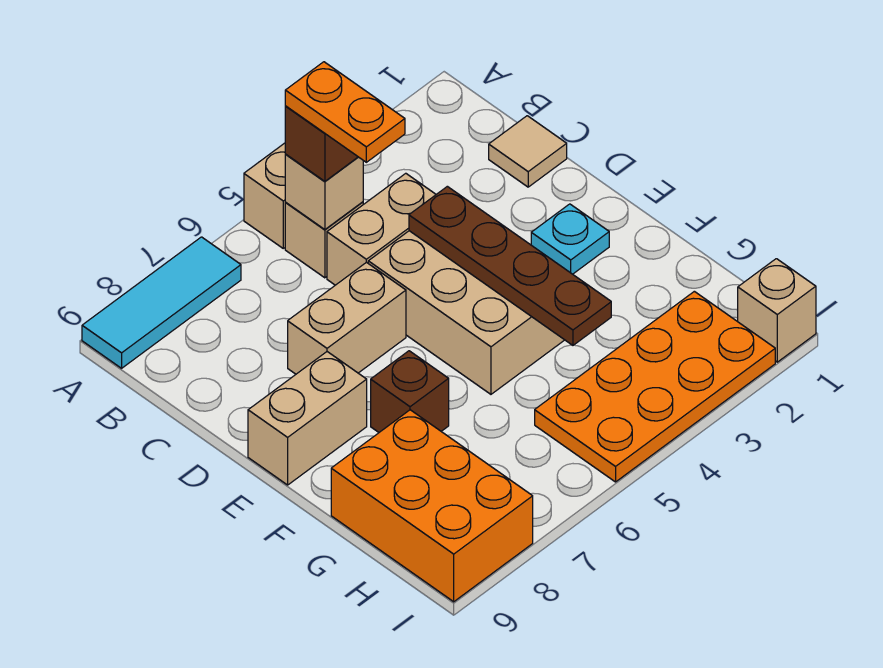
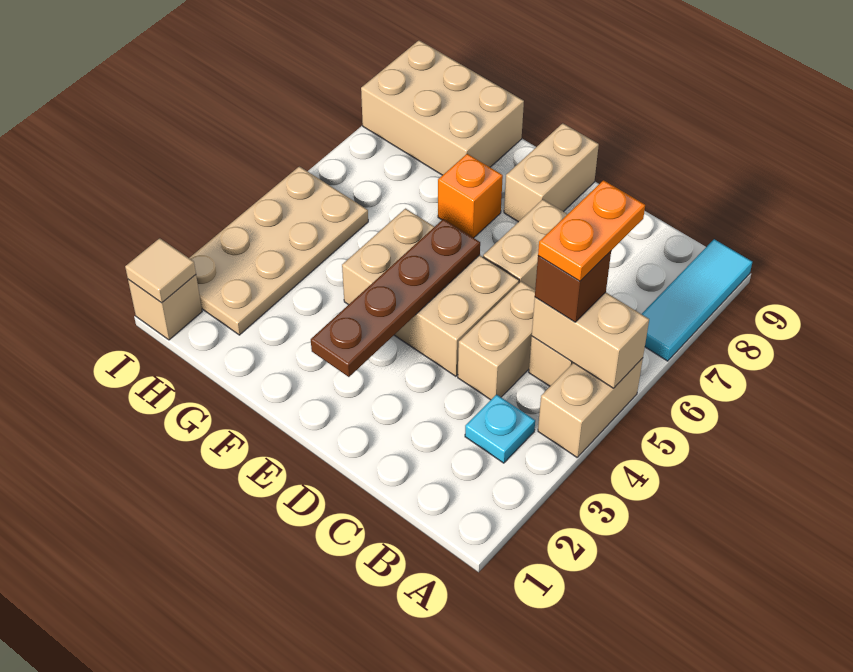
tan brick B5 level 2 -> tan brick A5:B5 level 2
orange plate B5:C5 level 4 -> orange plate B5:B6 level 4
tan tile C1 level 1 -> tan tile I1 level 2
brown plate D4:G4 level 2 -> brown plate E2:E5 level 2
cyan plate E2 level 1 -> cyan plate B3 level 1
brown brick F7 level 1 -> orange brick F7 level 1
orange brick G8:I9 level 1 -> tan brick G8:I9 level 1
orange plate H2:I5 level 1 -> tan plate H2:I5 level 1

